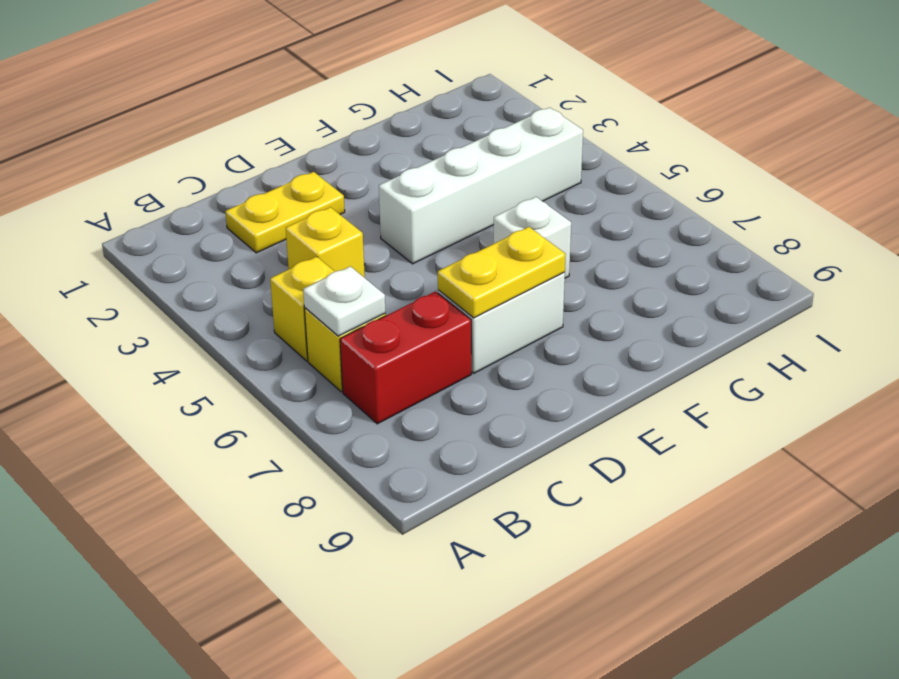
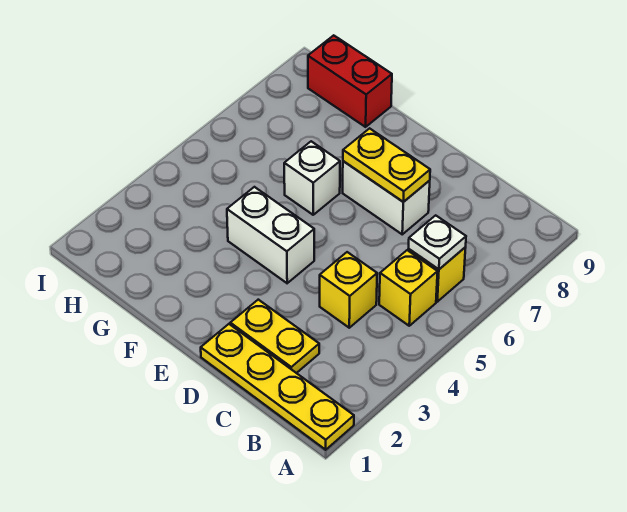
none -> yellow plate A1:D1 level 1
red brick B7:C7 level 1 -> red brick G9:H9 level 1
white brick E4:H4 level 1 -> white brick E4:F4 level 1

